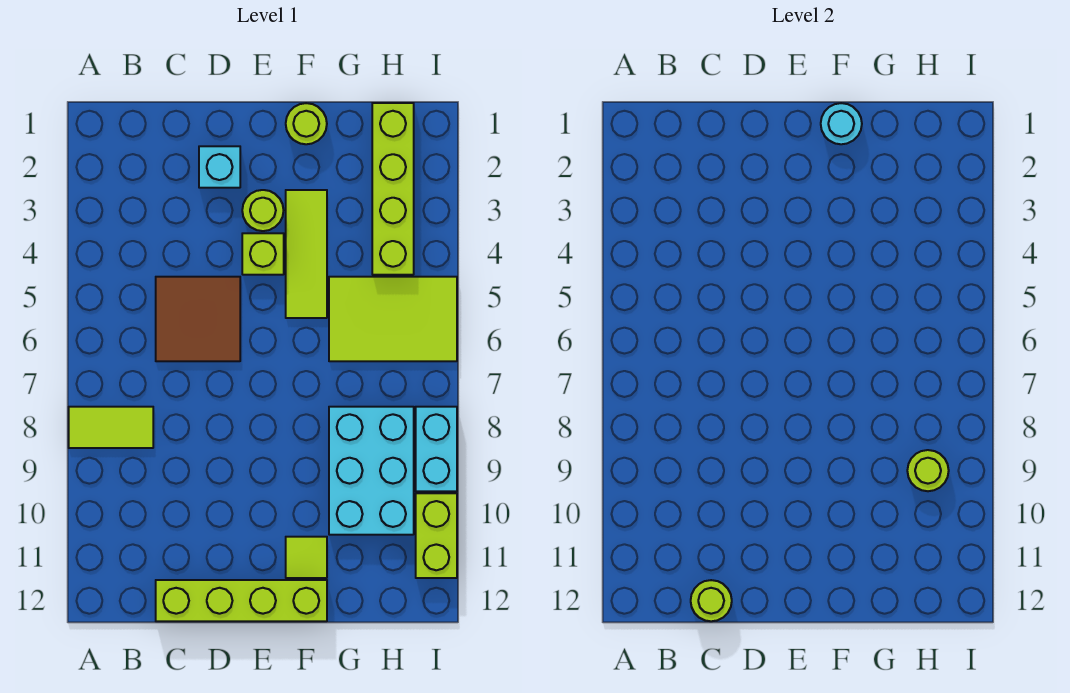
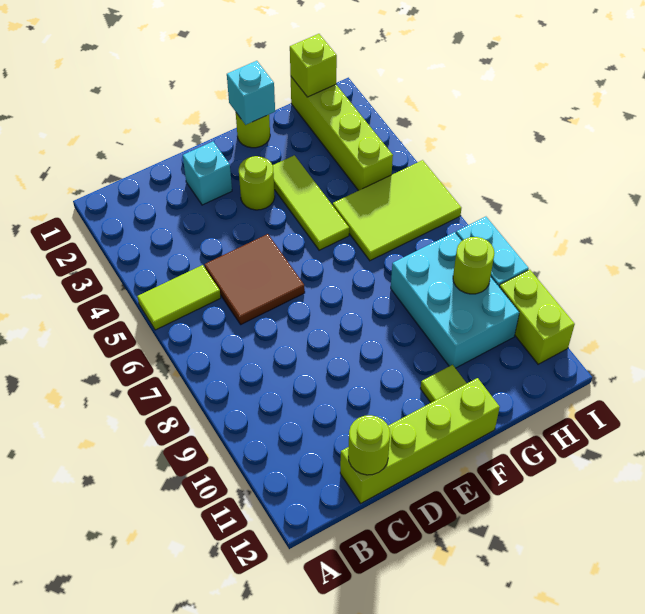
lime tile A8:B8 level 1 -> lime tile A5:B5 level 1
lime brick E4 level 1 -> lime brick H1 level 2
cyan round brick F1 level 2 -> cyan brick F1 level 2

